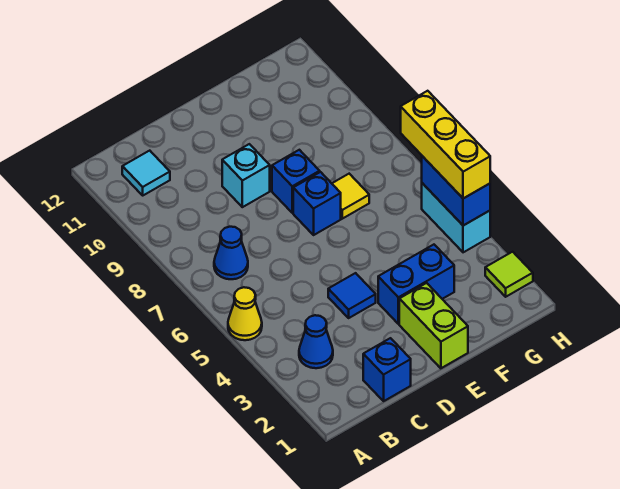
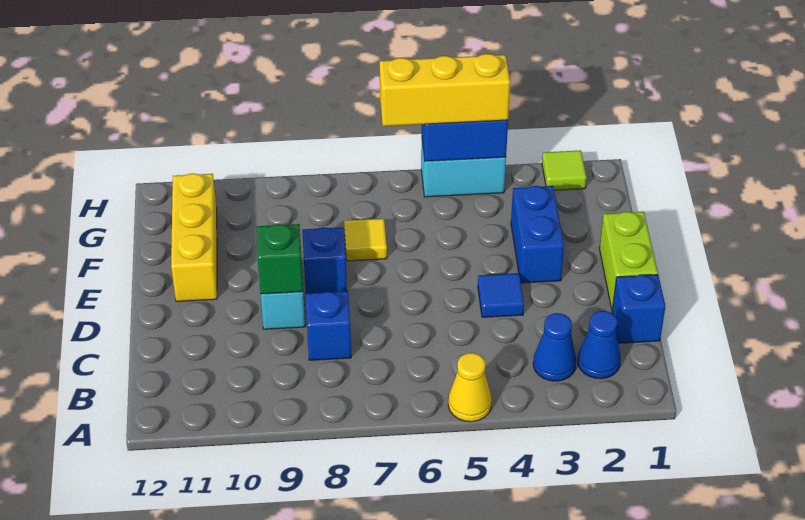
blue cone B7 level 1 -> blue cone B2 level 1
cyan tile B11 level 1 -> none
none -> green brick D9 level 2
lime brick E1:E2 level 1 -> lime brick D1:E1 level 1
blue brick E7 level 1 -> blue brick C8 level 1
none -> yellow brick E11:G11 level 1

